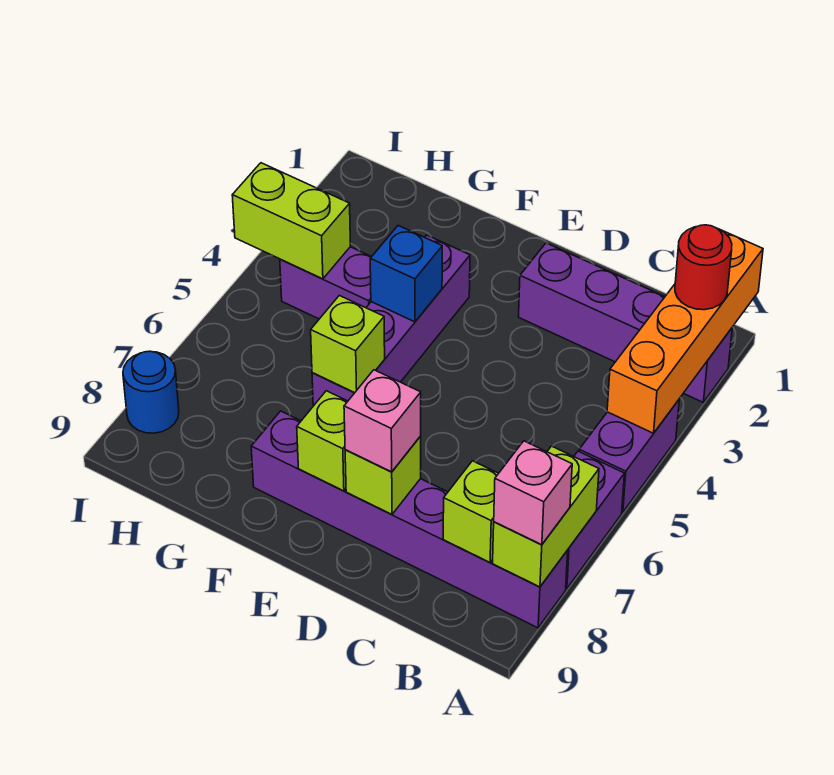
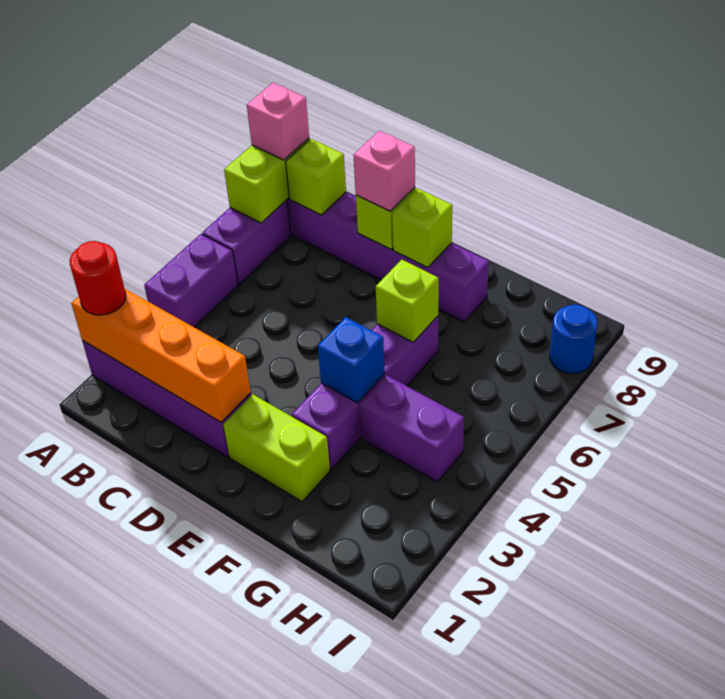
orange brick A1:A4 level 2 -> orange brick A2:D2 level 2
lime brick H4:I4 level 2 -> lime brick E2:F2 level 1

